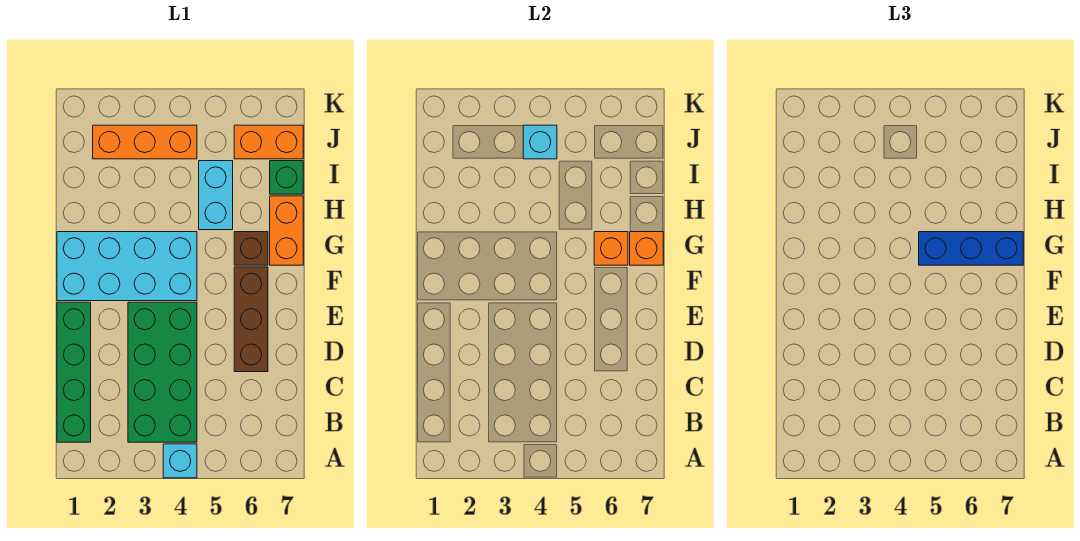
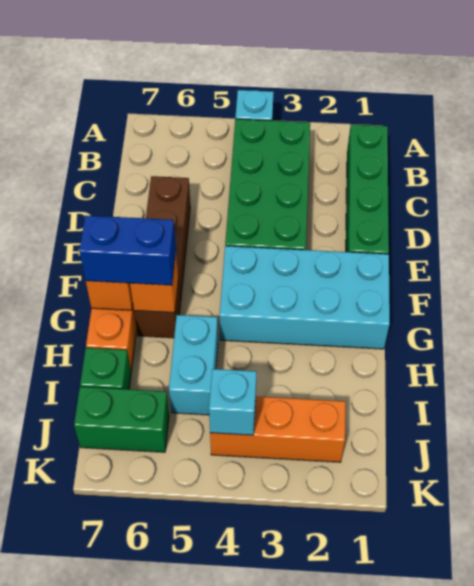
blue brick G5:G7 level 3 -> blue brick G6:G7 level 3
orange brick J6:J7 level 1 -> green brick J6:J7 level 1

